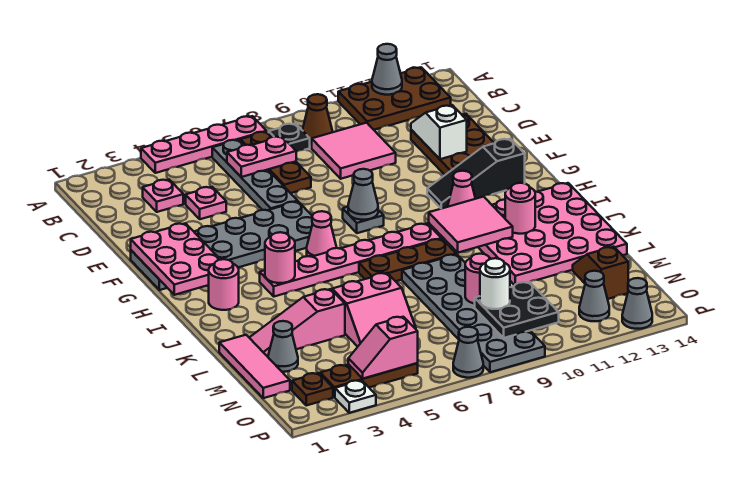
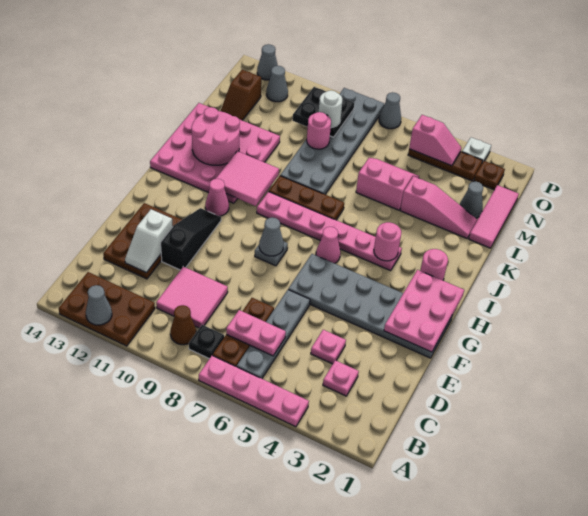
black slope G11:G13 level 1 top 13 -> black slope E11:G11 level 1 top E
pink round brick J12 level 2 -> pink round brick J12:K13 level 2

